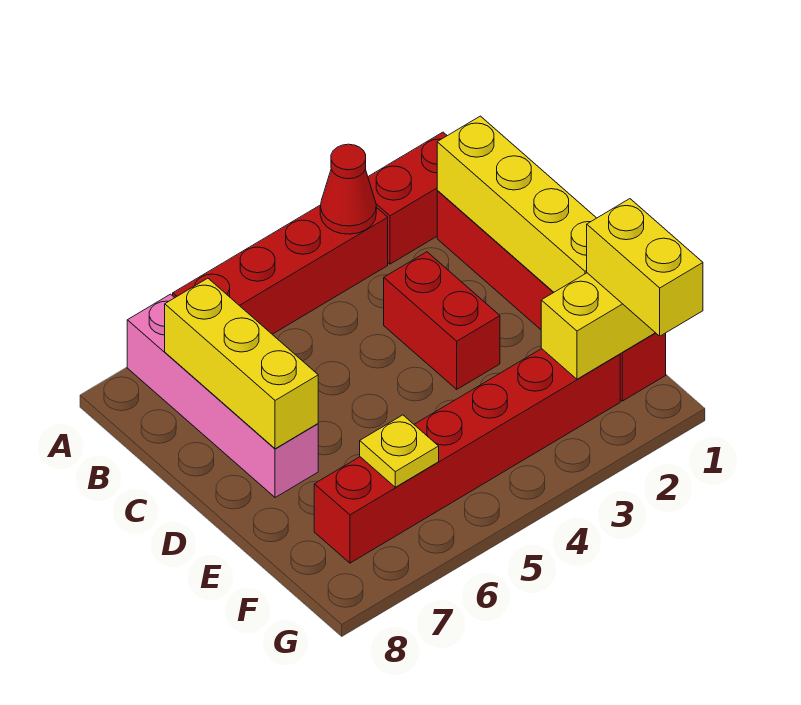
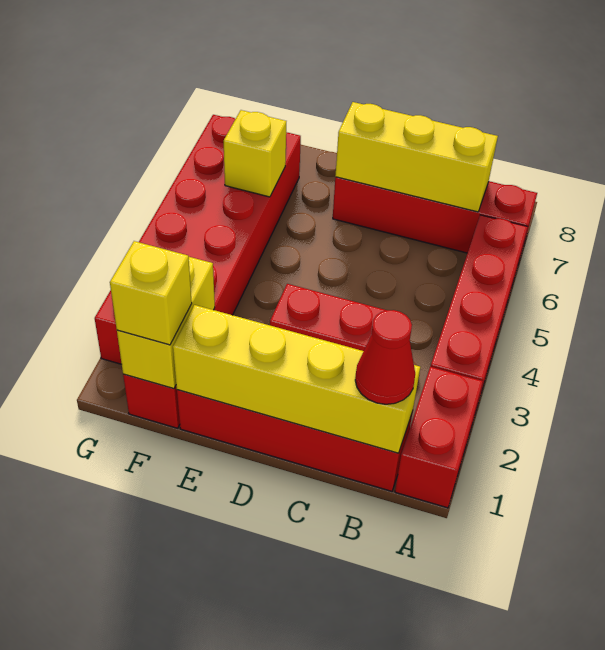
red cone A3 level 2 -> red cone B1 level 3
pink brick A7:D7 level 1 -> red brick A7:D7 level 1
yellow brick F1:G1 level 3 -> yellow brick F1 level 3
red brick F2:F7 level 1 -> red brick F2:G7 level 1
yellow plate F6 level 2 -> yellow brick F6 level 2

